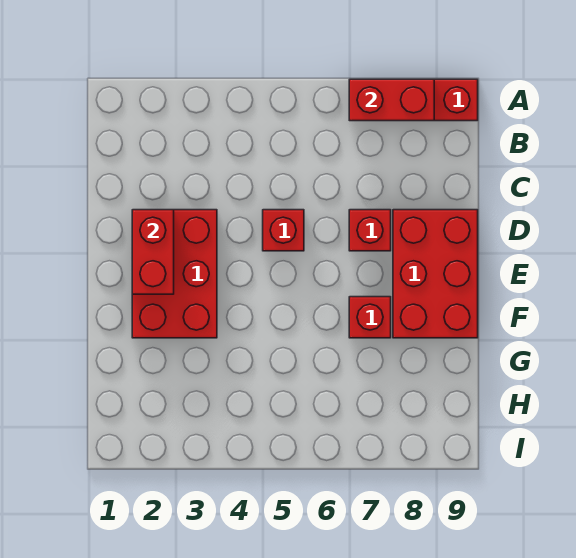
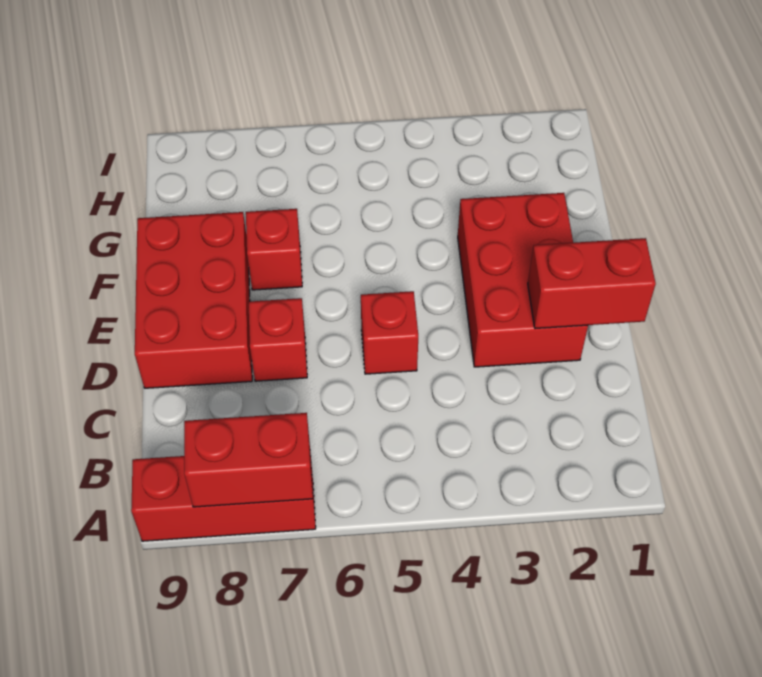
red brick D2:E2 level 2 -> red brick D1:D2 level 2

